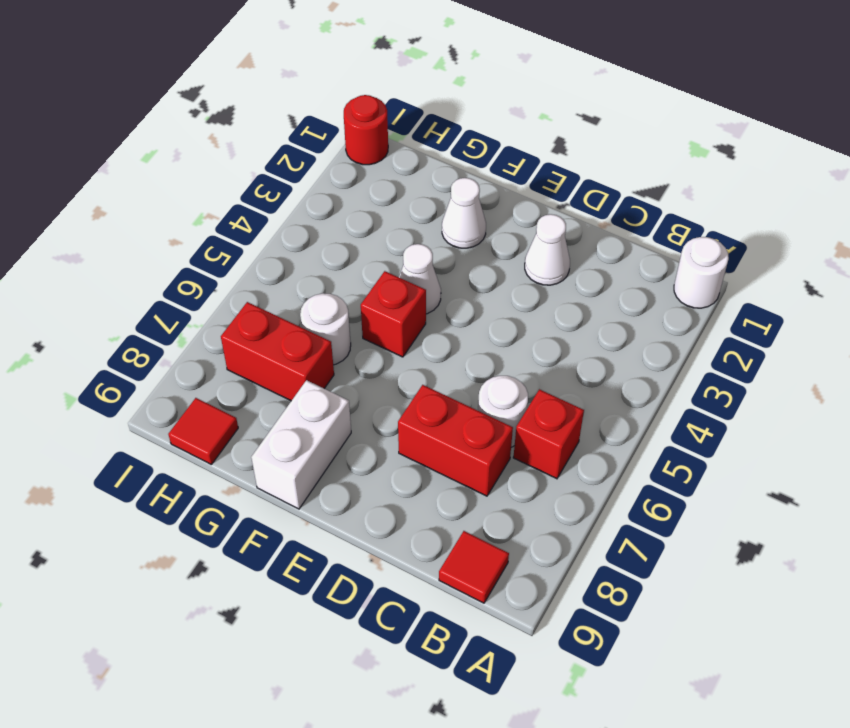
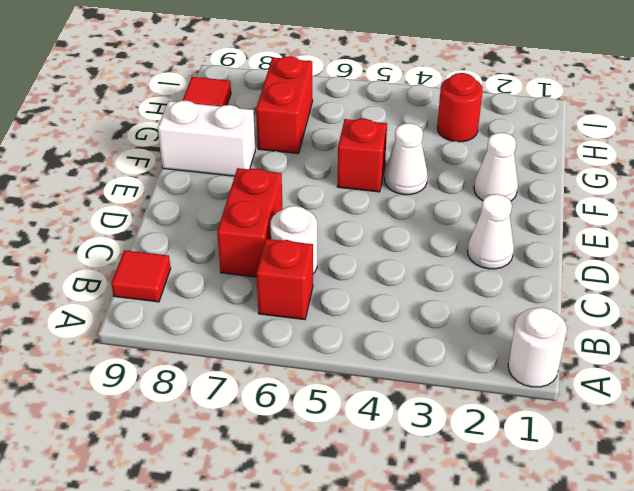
white round brick G6 level 1 -> none
red round brick I1 level 1 -> red round brick H3 level 1

